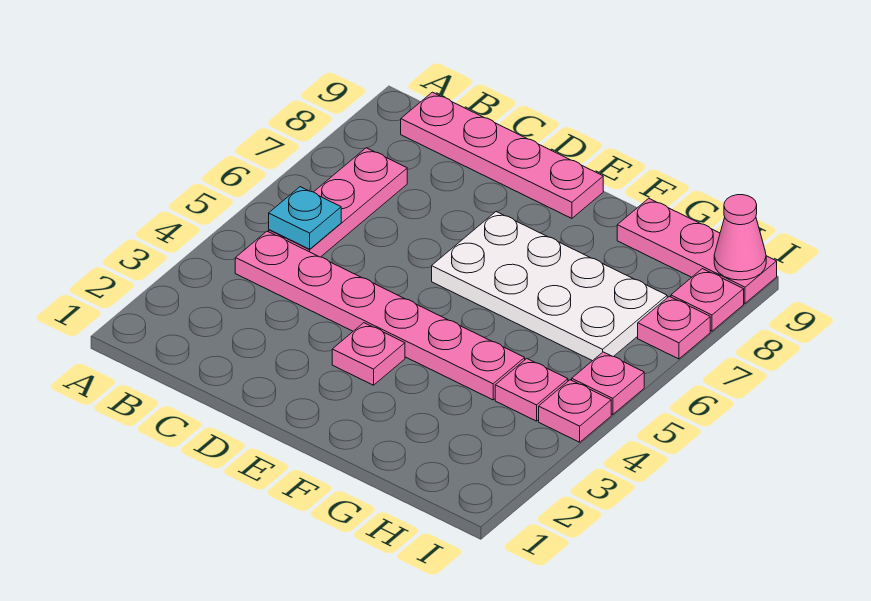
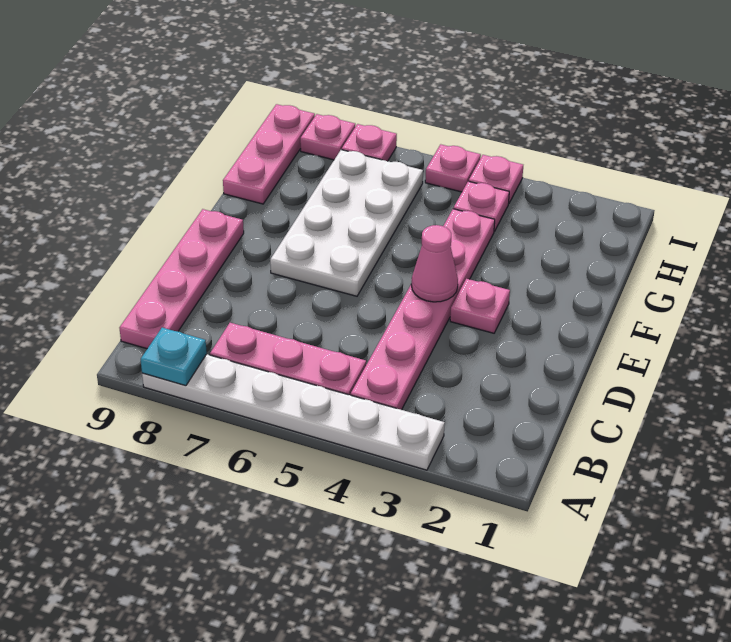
none -> white plate A3:A8 level 1
cyan plate B5 level 2 -> cyan plate A8 level 2
pink cone I9 level 2 -> pink cone E4 level 2

